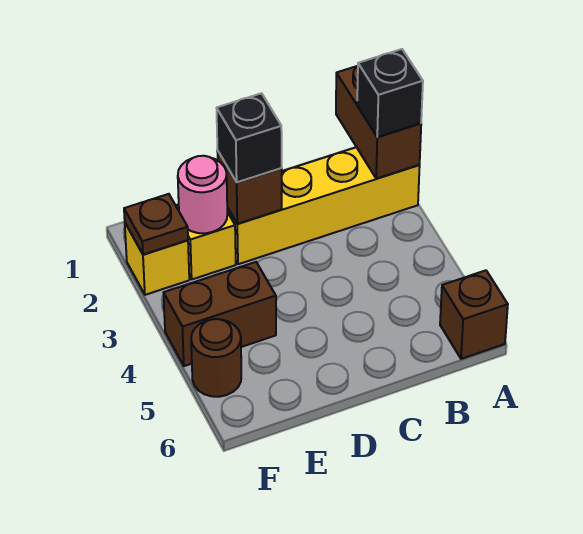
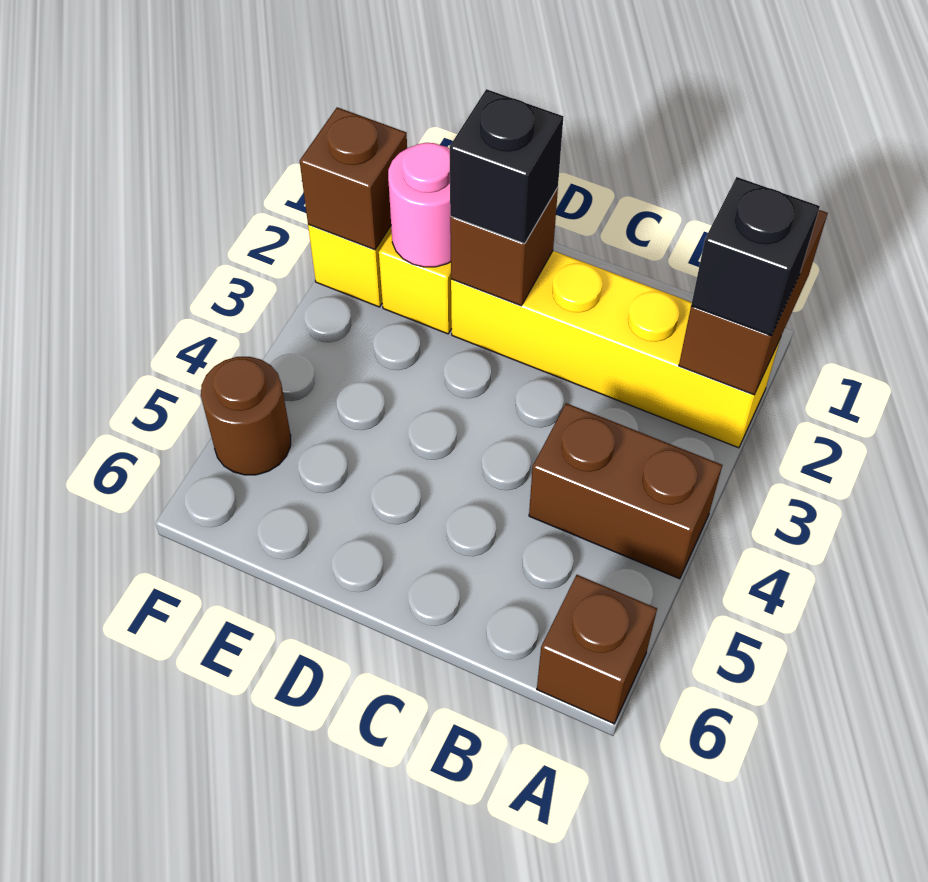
brown brick E4:F4 level 1 -> brown brick A4:B4 level 1
brown plate F2 level 2 -> brown brick F2 level 2

